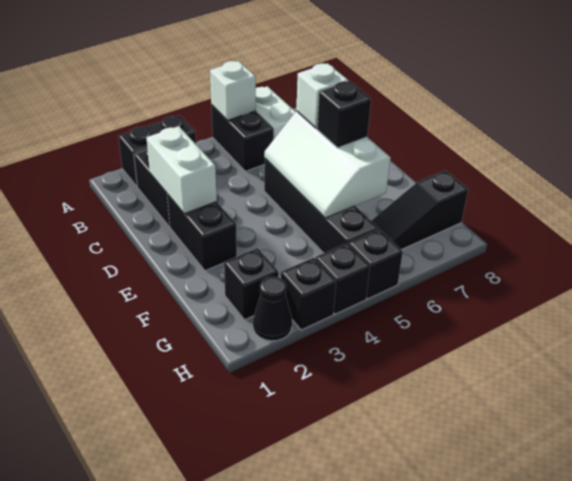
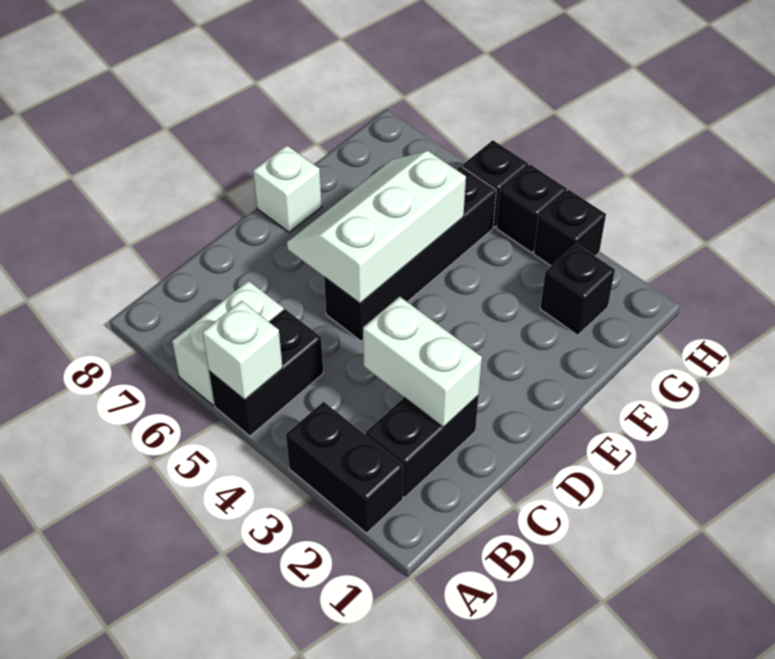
white brick C2:D2 level 2 -> white brick C2:C3 level 2
black brick D2:E2 level 1 -> none
white slope D5:F6 level 2 top 6 -> white slope D5:F6 level 2 top 5
white brick D6 level 3 -> white brick E8 level 1
black brick E6 level 3 -> none
black slope G6:G8 level 1 top 8 -> none
black cone H2 level 1 -> none

